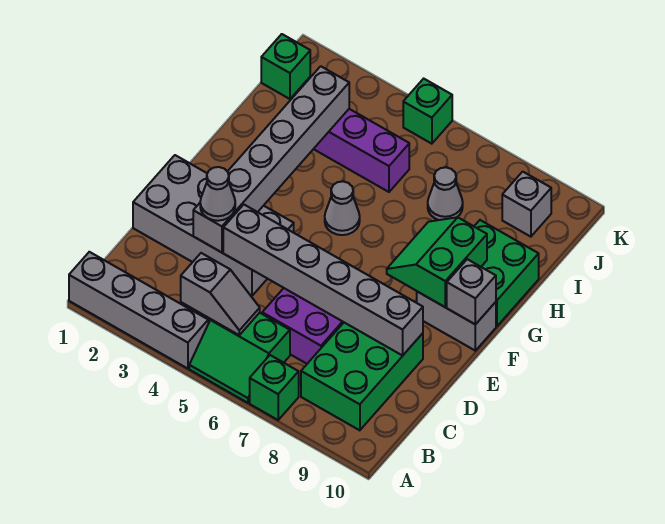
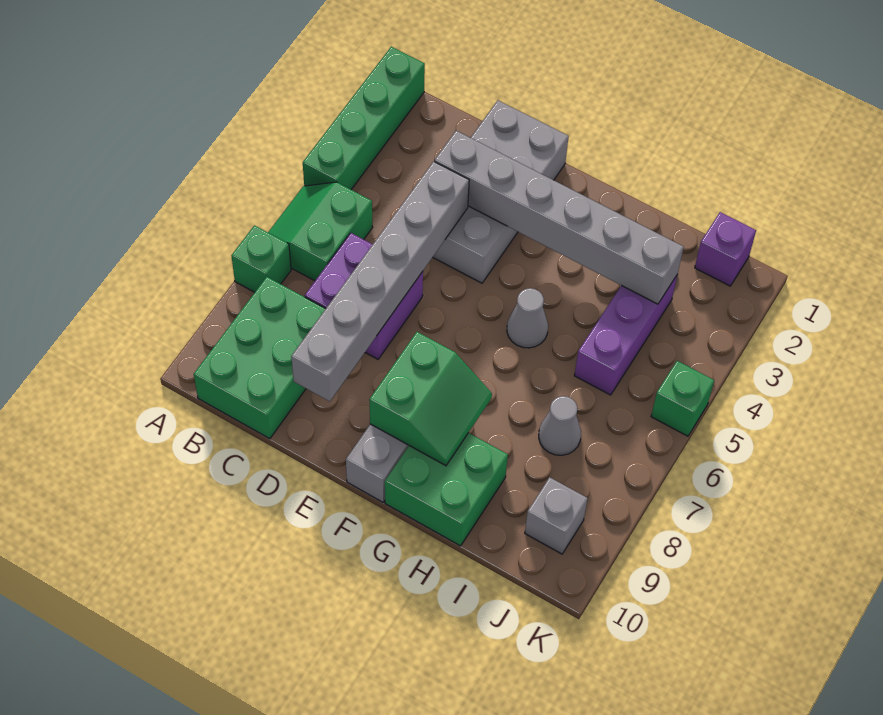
grey brick A1:A4 level 1 -> green brick A1:A4 level 1
grey slope B4:B5 level 2 top 4 -> none
green brick B8:D9 level 1 -> green brick B8:C10 level 1
grey cone D3 level 3 -> none
green slope F8:G9 level 2 top 9 -> green slope F8:G9 level 2 top F
grey brick F10 level 2 -> none
green brick J1 level 1 -> purple brick J1 level 1

